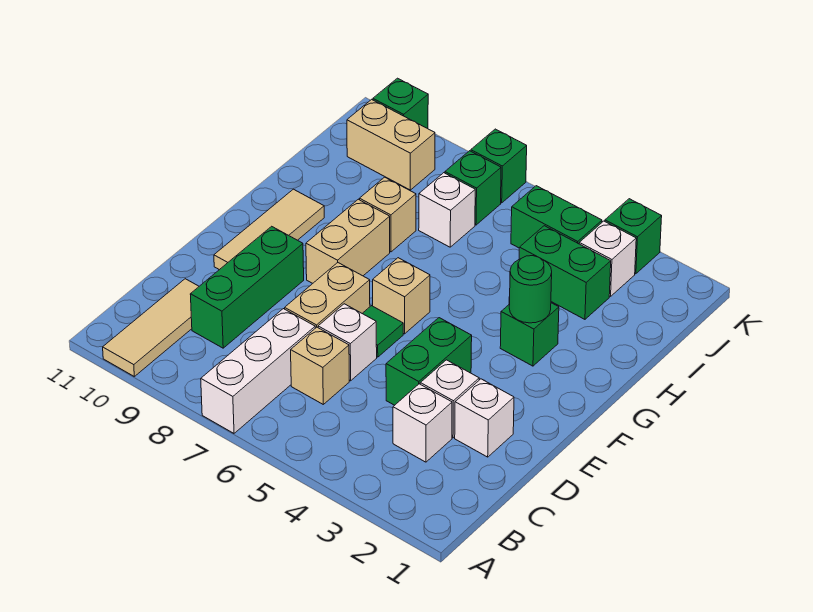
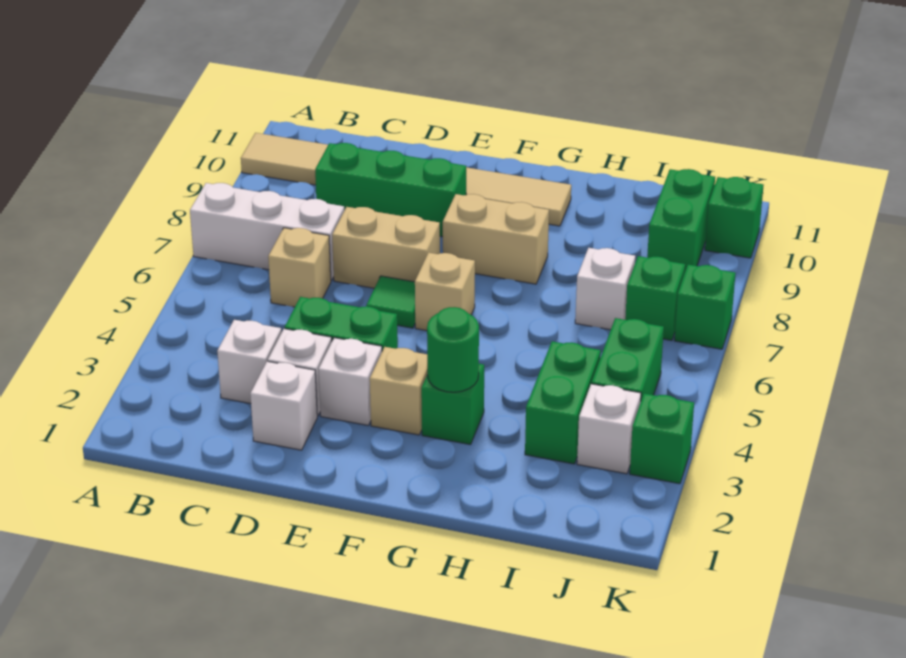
white brick D6 level 1 -> white brick E3 level 1
tan brick H8 level 1 -> tan brick F3 level 1
tan brick J9:J10 level 1 -> green brick J9:J10 level 1

